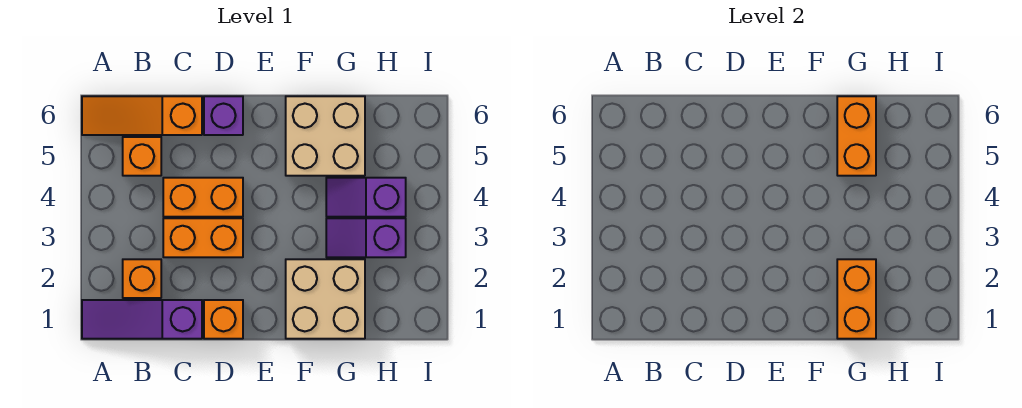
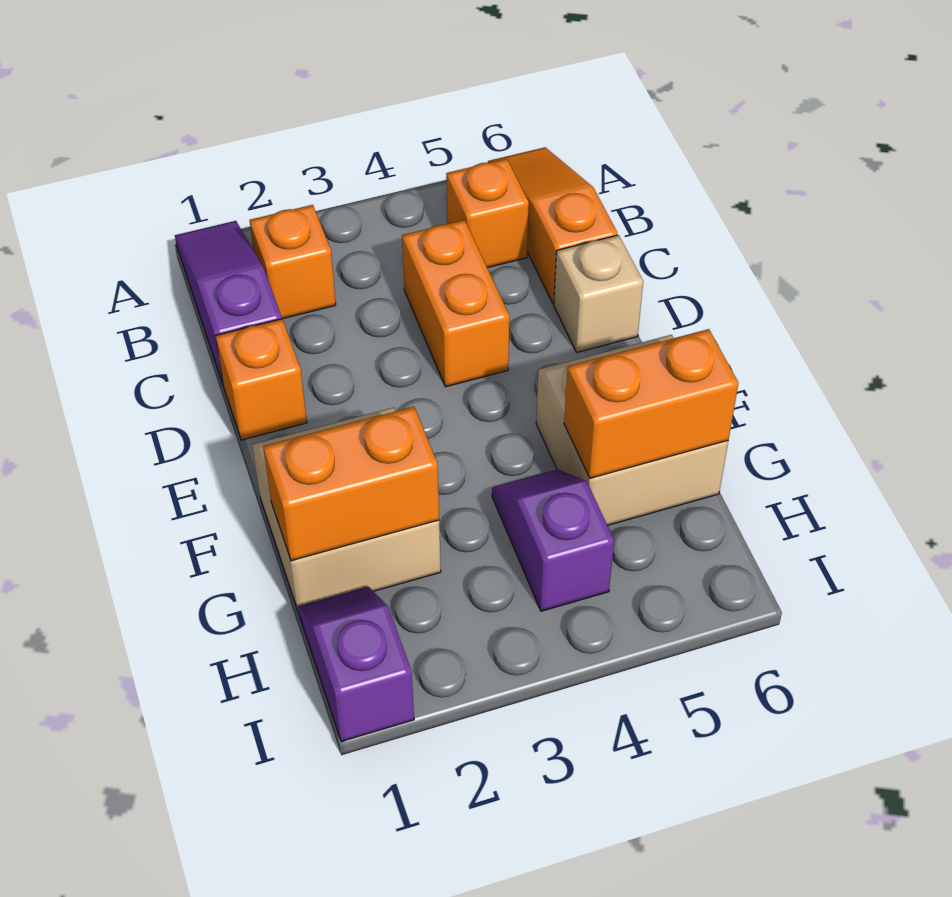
orange brick C3:D3 level 1 -> none
purple brick D6 level 1 -> tan brick D6 level 1
purple slope G3:H3 level 1 top H -> purple slope H1:I1 level 1 top I

